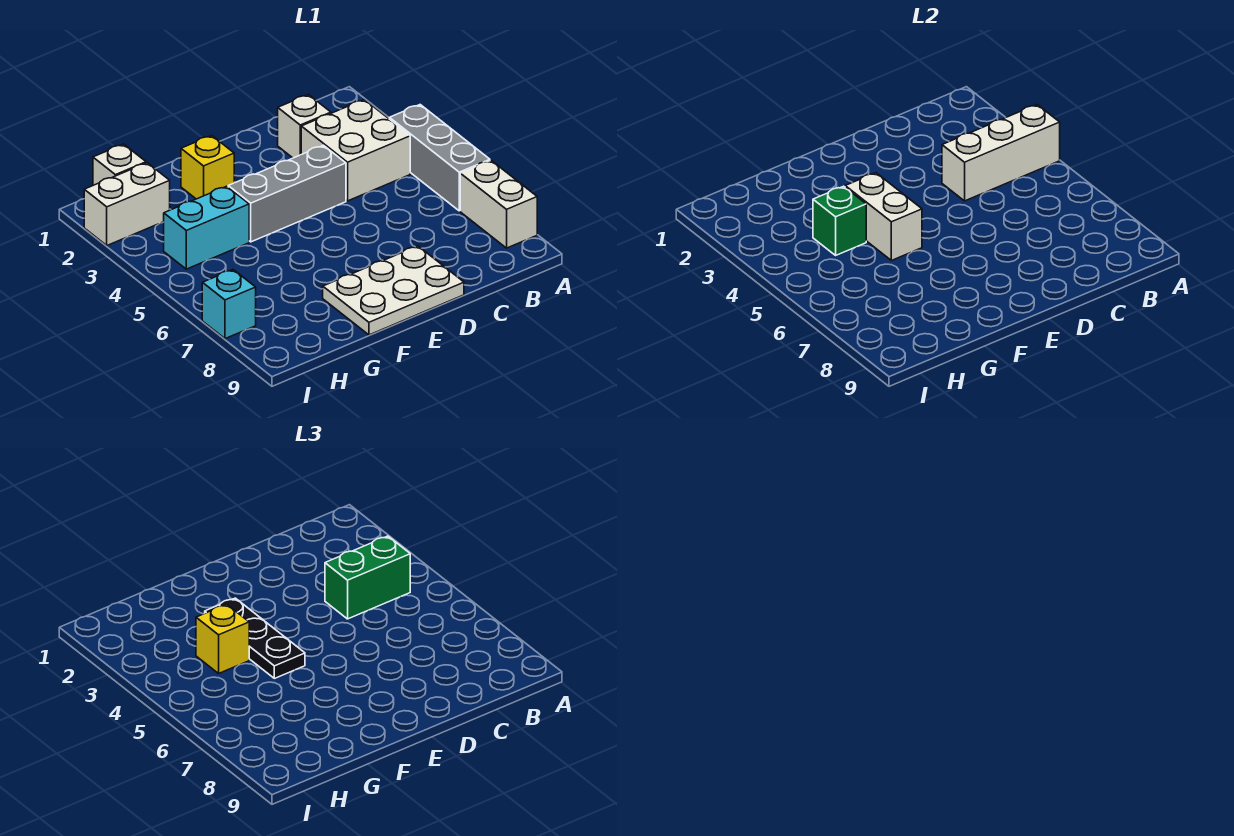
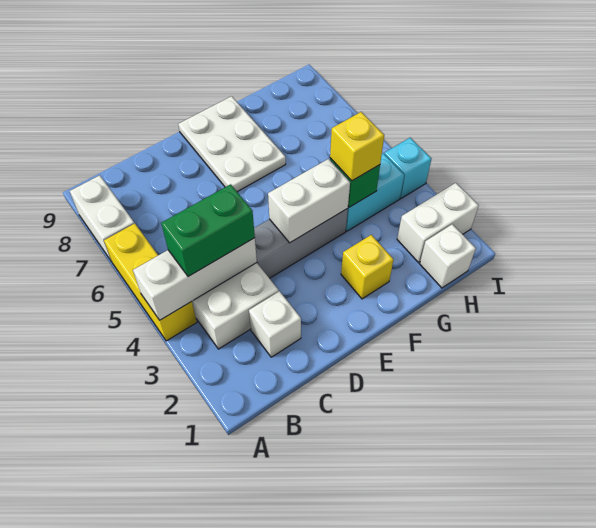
grey brick A4:A6 level 1 -> yellow brick A4:A6 level 1
white plate D8:F9 level 1 -> white plate E7:F9 level 1
black plate F3:F5 level 3 -> none
white brick F4:F5 level 2 -> white brick E4:F4 level 2
cyan brick I7 level 1 -> cyan brick I4 level 1

